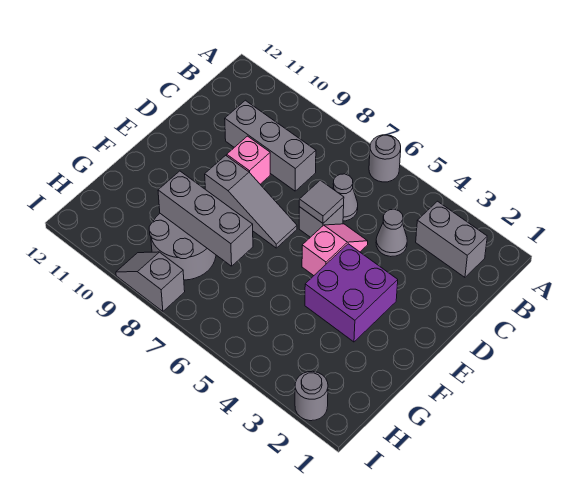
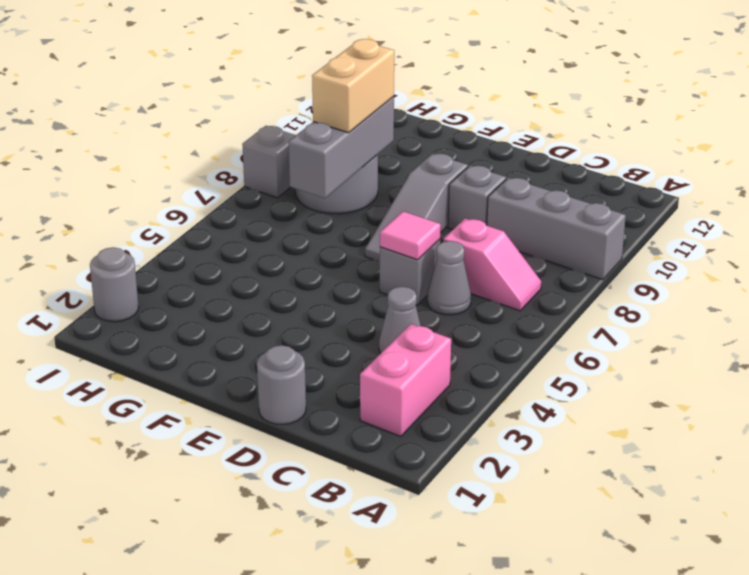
grey round brick A6 level 1 -> grey round brick D1 level 1
grey brick B2:B3 level 1 -> pink brick B2:B3 level 1
grey brick C8:C10 level 1 -> grey brick A9:C9 level 1
pink slope D5:E5 level 1 top E -> pink slope B7:C7 level 1 top C
grey tile D6 level 2 -> pink tile D6 level 2
pink brick D9 level 1 -> grey brick D9 level 1
purple brick E3:F4 level 1 -> none
none -> tan brick G8:G9 level 3

